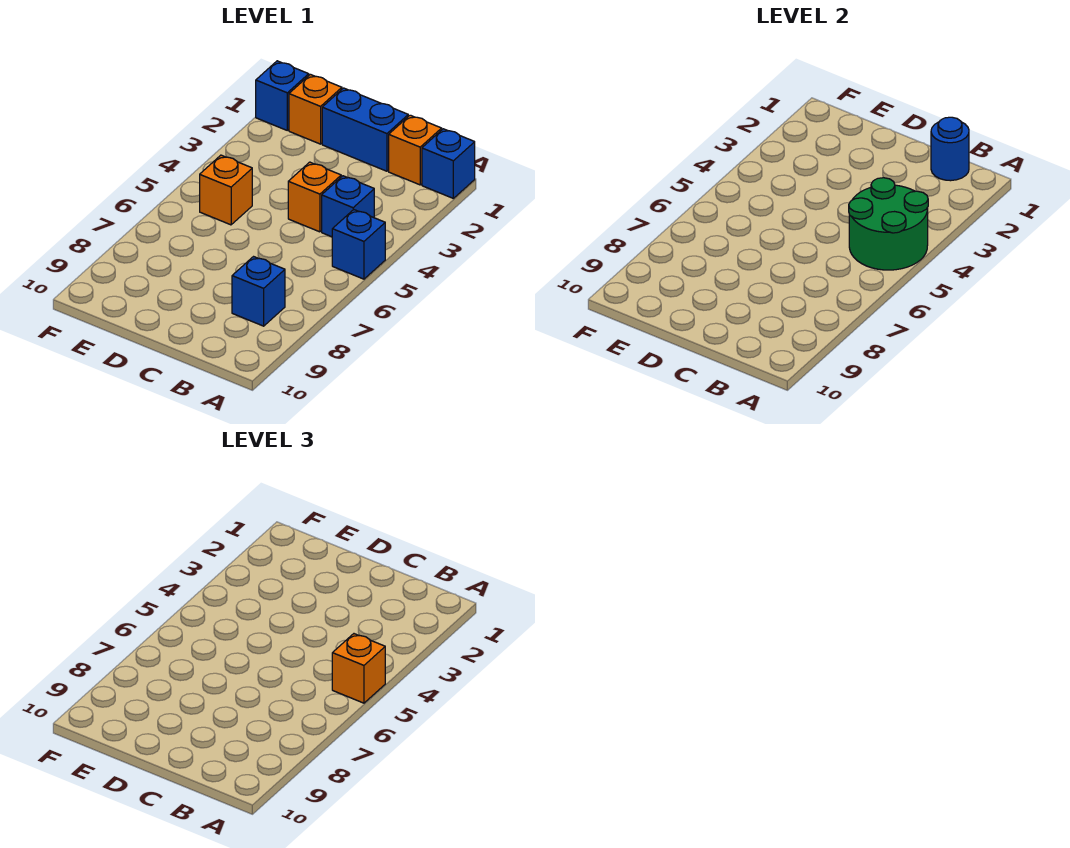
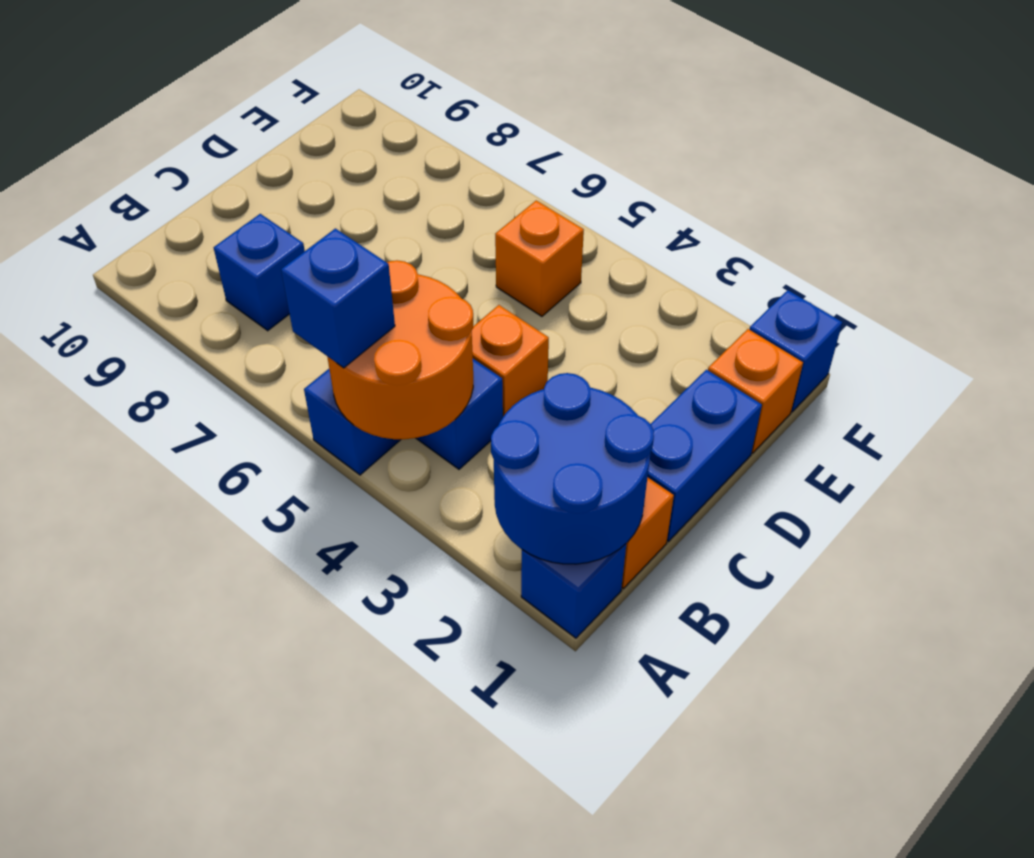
green round brick A4:B5 level 2 -> orange round brick A4:B5 level 2
orange brick A5 level 3 -> blue brick A5 level 3
blue round brick B1 level 2 -> blue round brick A1:B2 level 2

